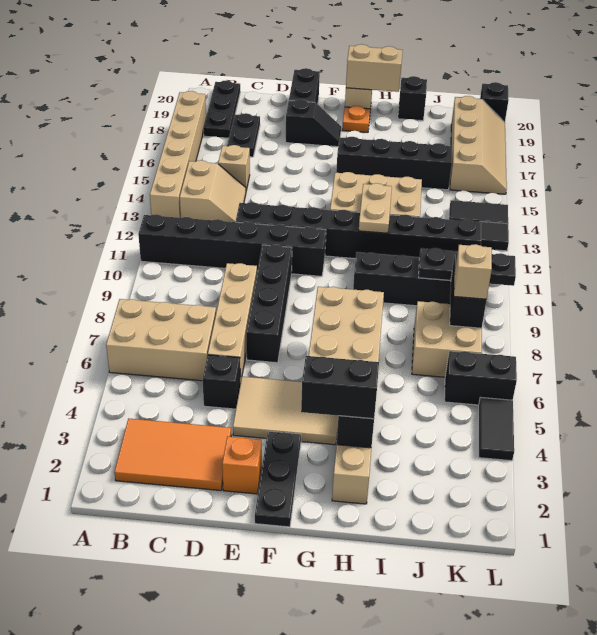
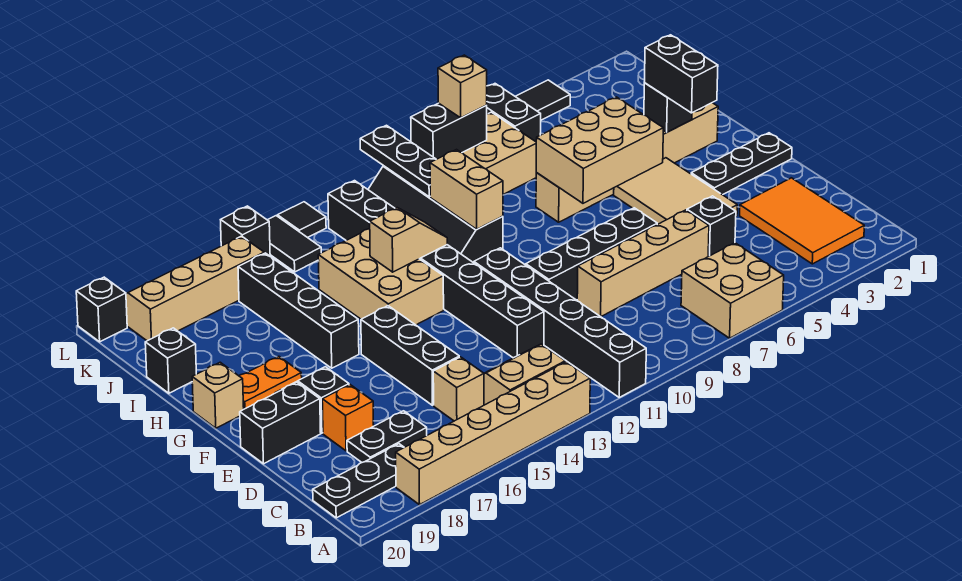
tan brick A6:C7 level 1 -> tan brick A6:B7 level 1
none -> black brick D15:F15 level 1
orange brick E2 level 1 -> orange brick D18 level 1
orange plate G19 level 1 -> orange plate G18:G19 level 1
tan brick G20:H20 level 2 -> tan brick H10:I10 level 2
tan plate H12:H13 level 2 -> tan slope H12:H13 level 2 top 13
none -> black brick L15 level 1

